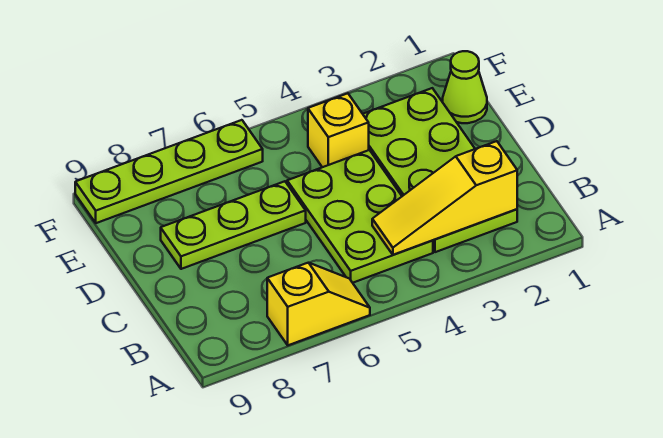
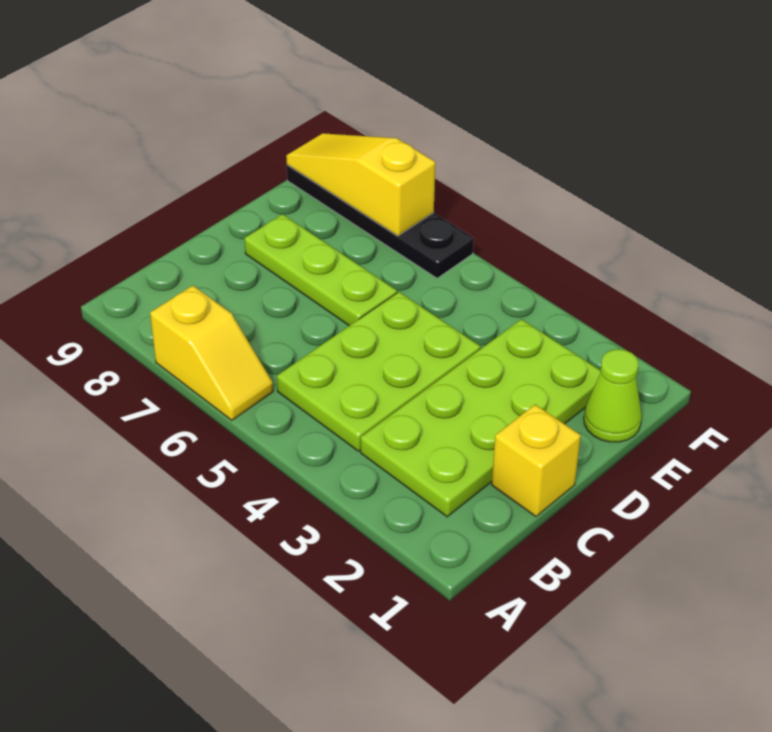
yellow slope B2:B4 level 2 top 2 -> yellow slope F7:F9 level 2 top 7
yellow brick E4 level 1 -> yellow brick C1 level 1
lime plate F6:F9 level 1 -> black plate F6:F9 level 1

